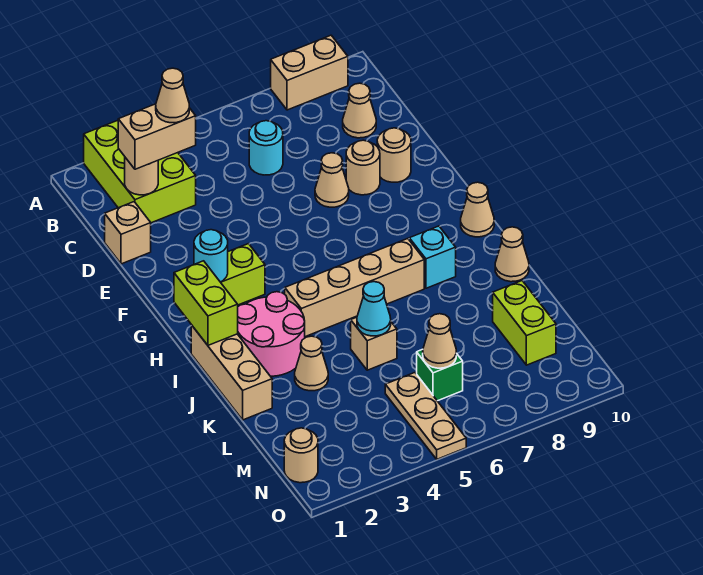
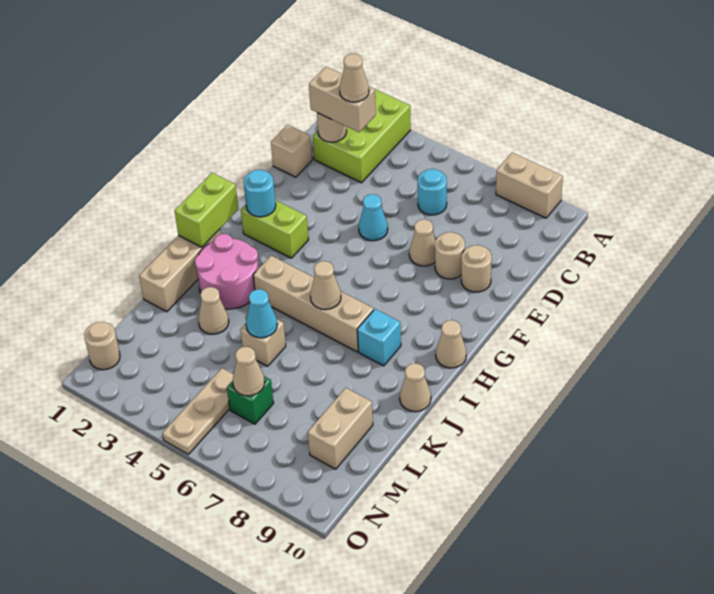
tan cone C9 level 1 -> tan cone I6 level 2
none -> cyan cone E5 level 1
lime brick L9:M9 level 1 -> tan brick L9:M9 level 1

